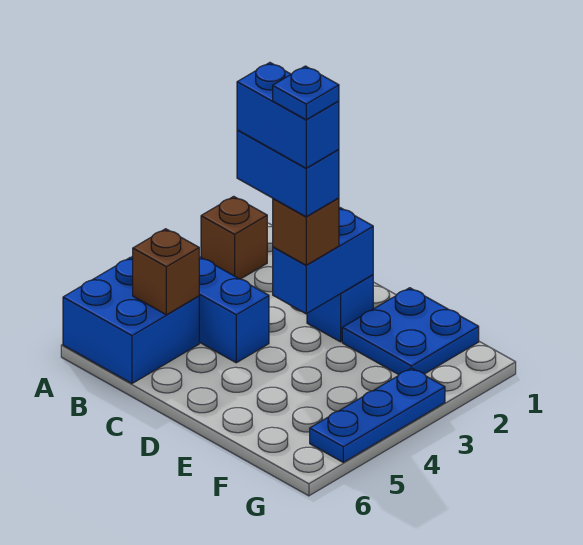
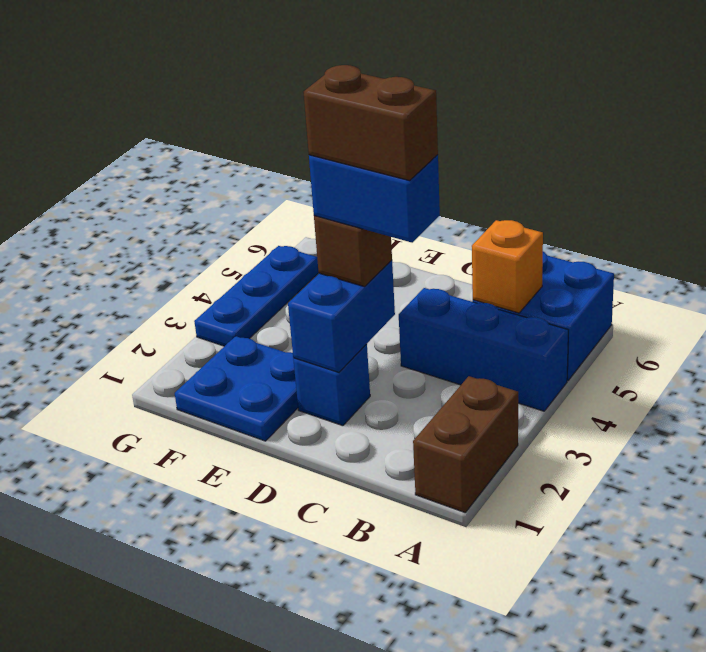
brown brick A2 level 1 -> brown brick A1:A2 level 1
brown brick B5 level 2 -> orange brick B5 level 2
blue brick C3:D3 level 5 -> brown brick C3:D3 level 5
blue plate D3 level 6 -> none

